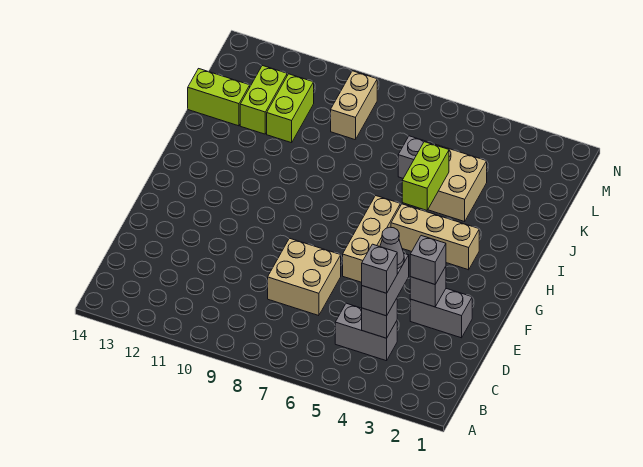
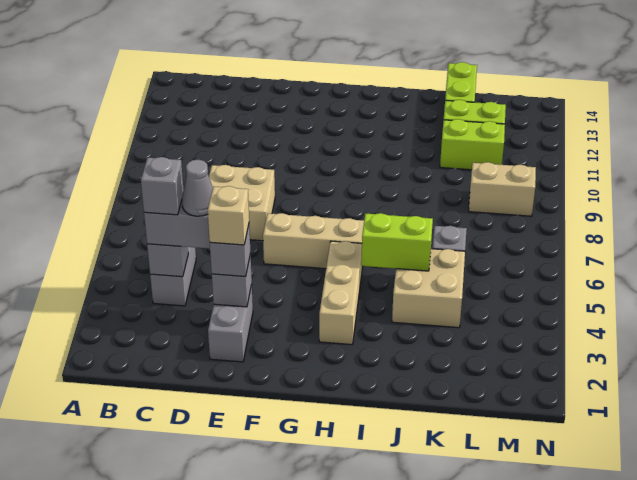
none -> tan brick E3 level 4

